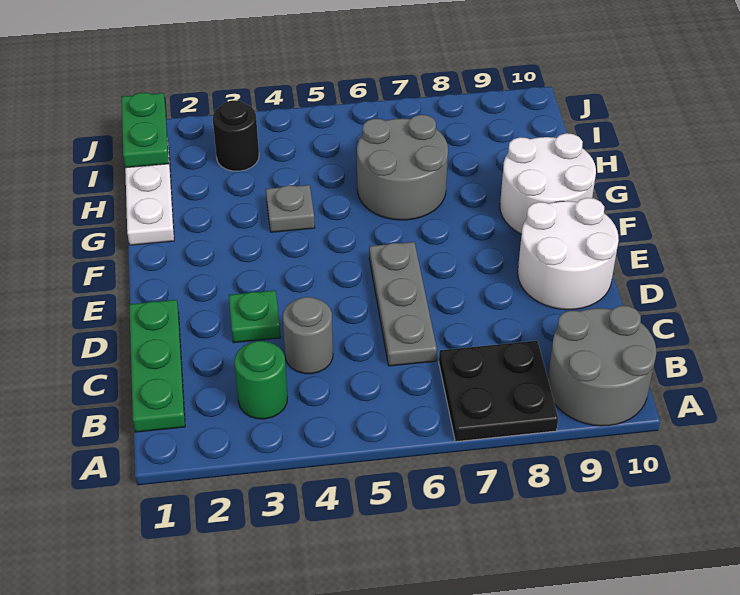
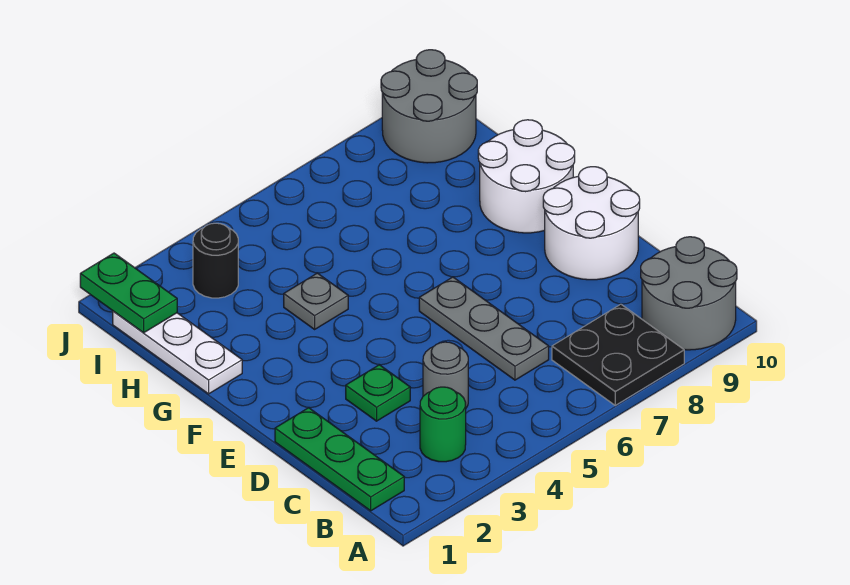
grey round brick G6:H7 level 1 -> grey round brick I9:J10 level 1

